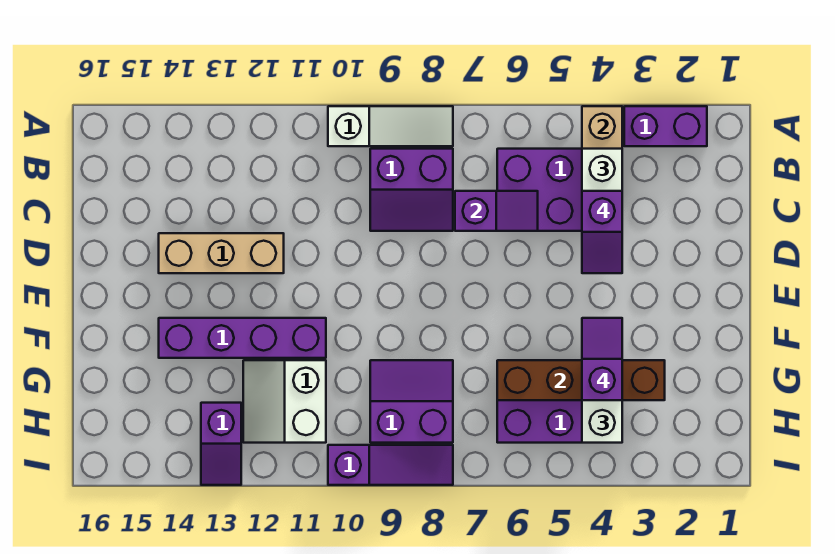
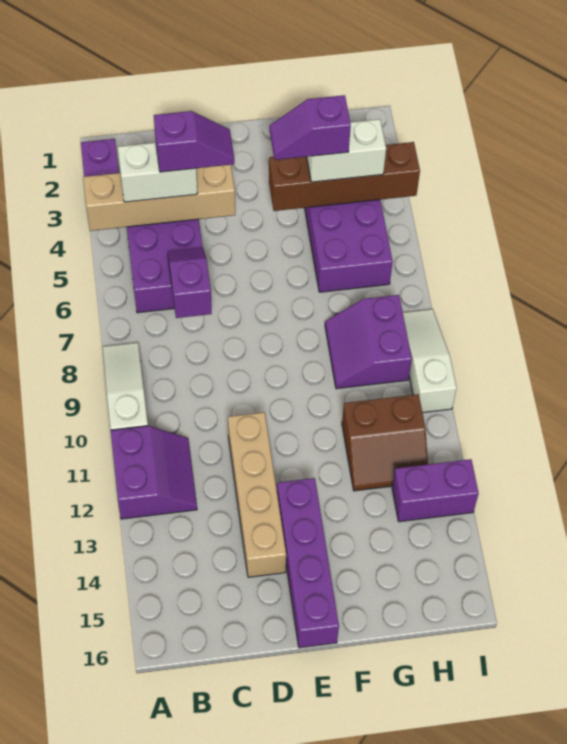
purple slope B8:C9 level 1 top B -> purple slope A11:B12 level 1 top A
tan brick D12:D14 level 1 -> tan brick D11:D14 level 1
purple brick F11:F14 level 1 -> purple brick E13:E16 level 1
brown brick G3:G6 level 2 -> brown brick F4:I4 level 2
white slope G11:H12 level 1 top 11 -> brown slope G11:H12 level 1 top 11
purple slope H13:I13 level 1 top H -> purple brick H13:I13 level 1
purple slope I8:I10 level 1 top 10 -> white slope I8:I10 level 1 top 10

